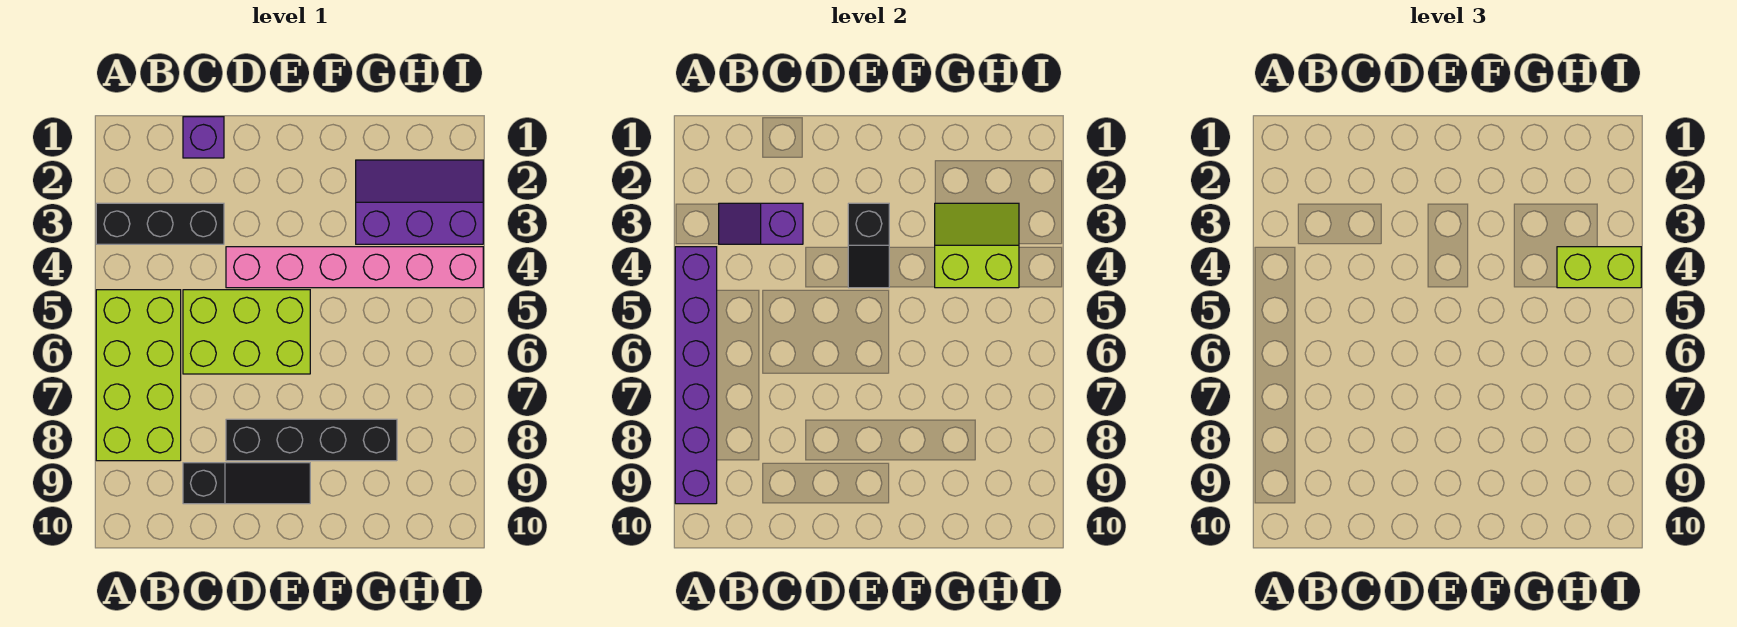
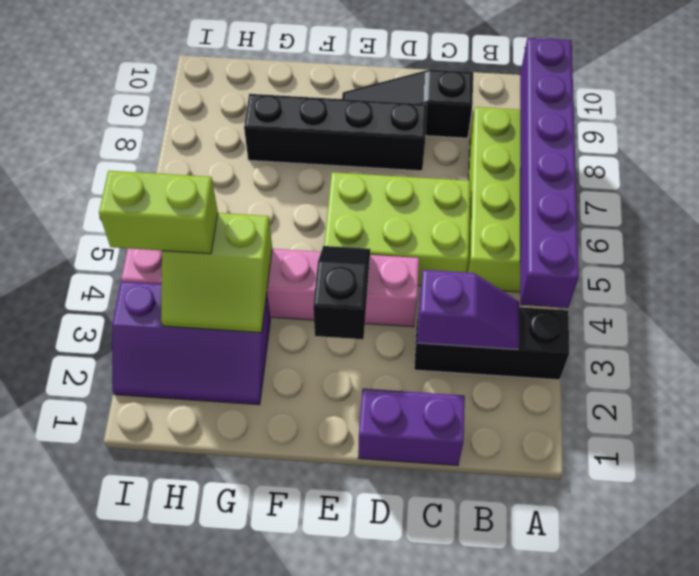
purple brick C1 level 1 -> purple brick C1:D1 level 1

